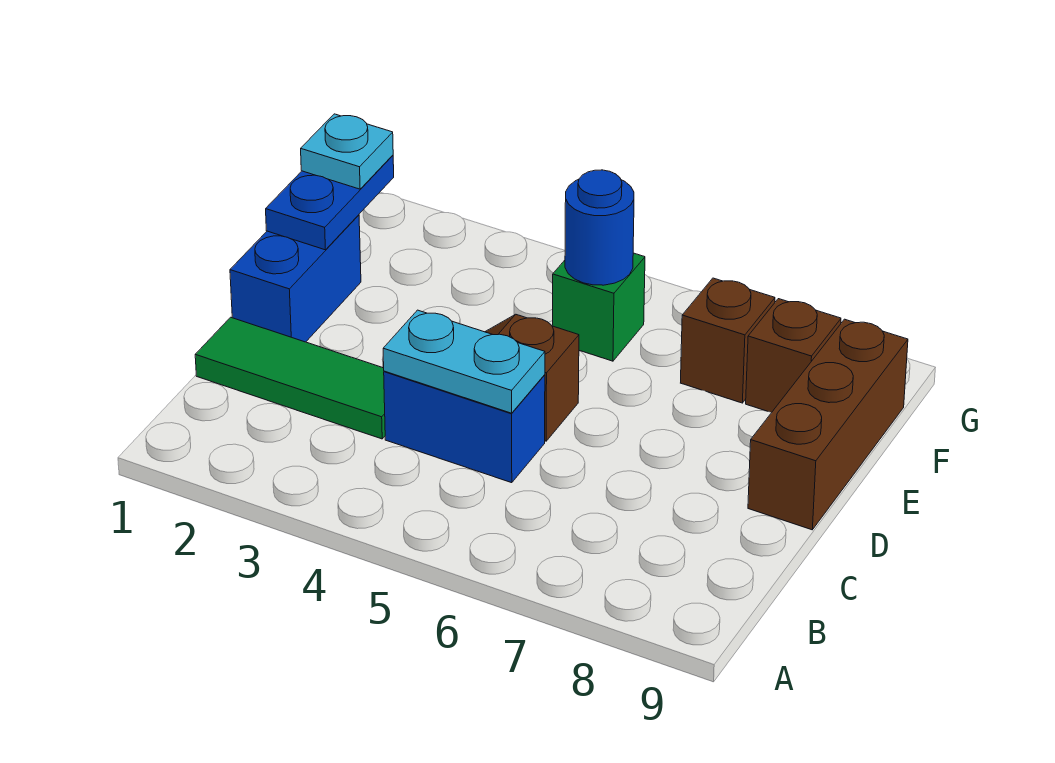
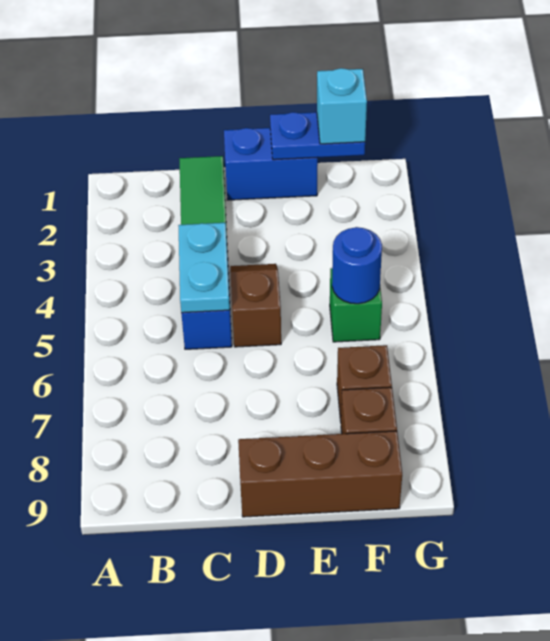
cyan plate F1 level 3 -> cyan brick F1 level 3

